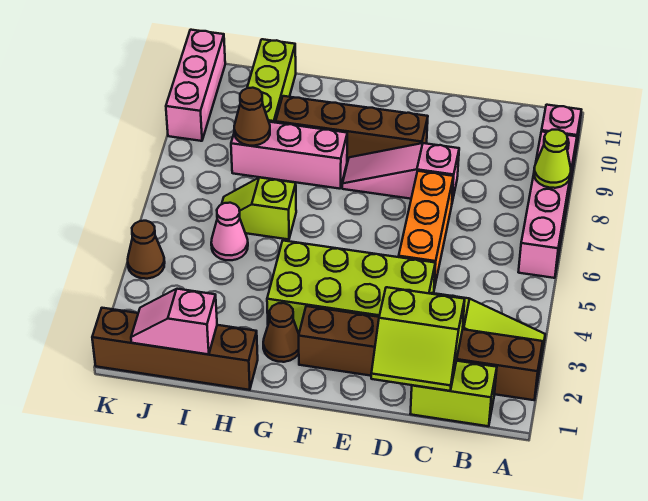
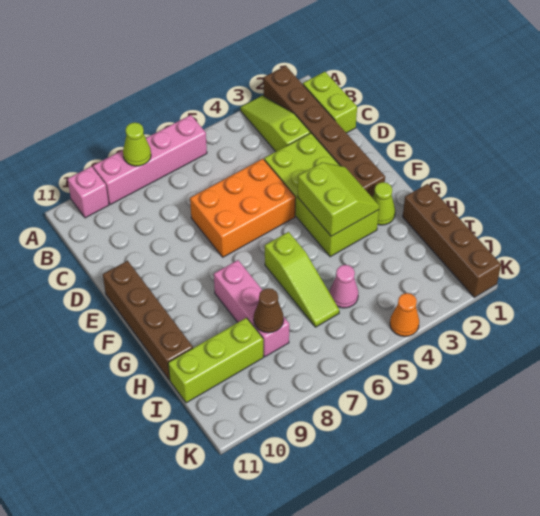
lime slope C1:D2 level 2 top 2 -> lime slope F3:G4 level 2 top 4
orange brick D5:D7 level 1 -> orange brick D5:E7 level 1
pink slope D8:F8 level 1 top D -> none
brown brick E9:H9 level 1 -> brown brick E11:H11 level 1
brown cone G2 level 1 -> lime cone G2 level 1
lime slope H6:I6 level 1 top H -> lime slope G6:I6 level 1 top G
pink slope I1:J1 level 2 top I -> none
brown cone K4 level 1 -> orange cone K4 level 1
pink brick K9:K11 level 1 -> none

